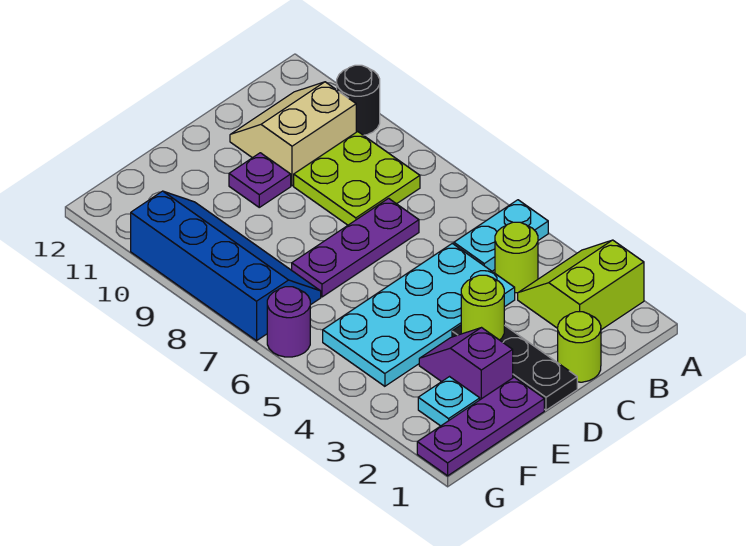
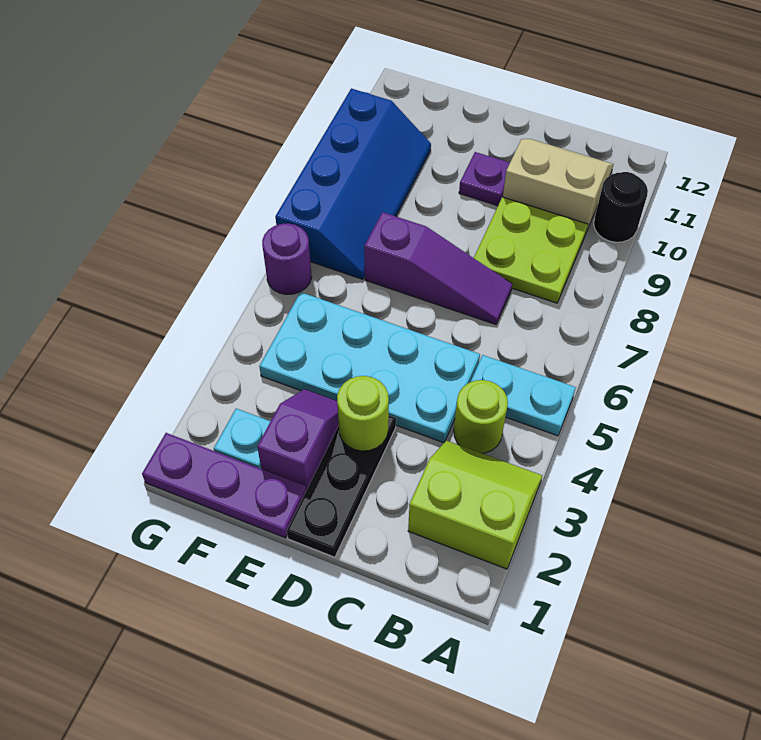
lime round brick C1 level 1 -> none
purple plate C7:E7 level 1 -> purple slope C7:E7 level 1 top E

